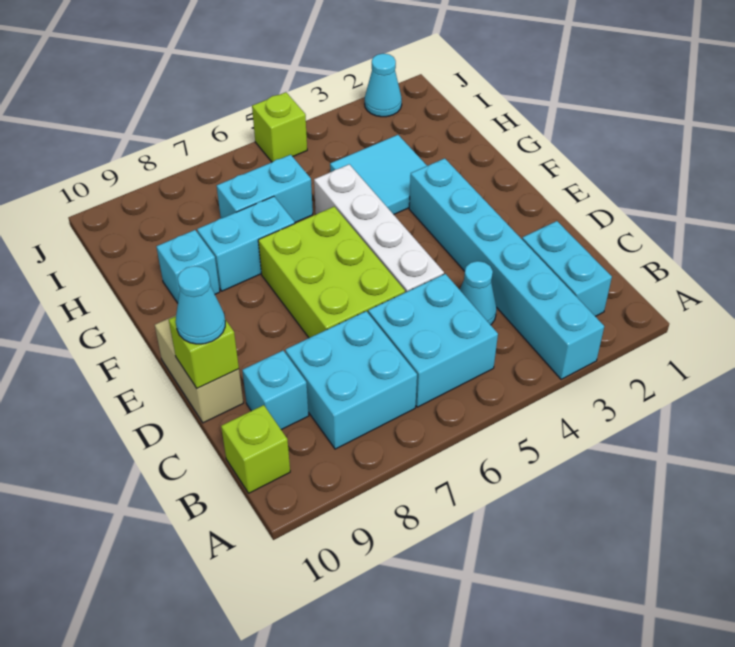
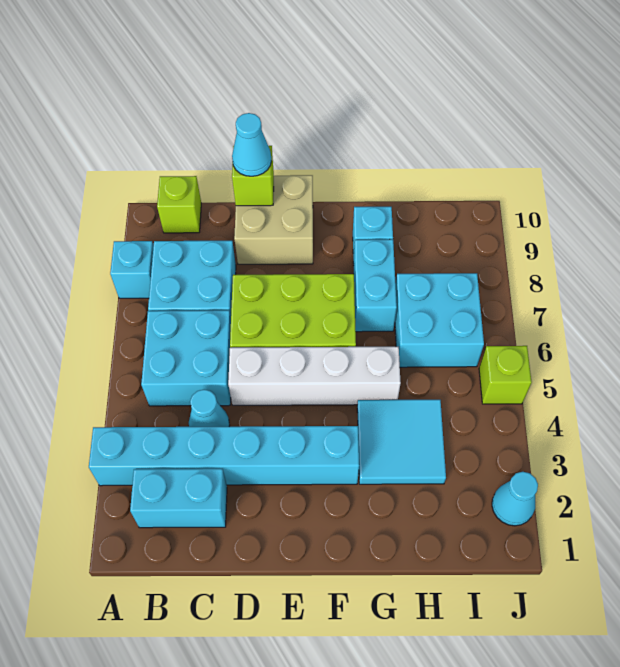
cyan brick C9 level 1 -> cyan brick A8 level 1
tan brick D10:E10 level 1 -> tan brick D9:E10 level 1
cyan brick H6:H7 level 1 -> cyan brick H6:I7 level 1

